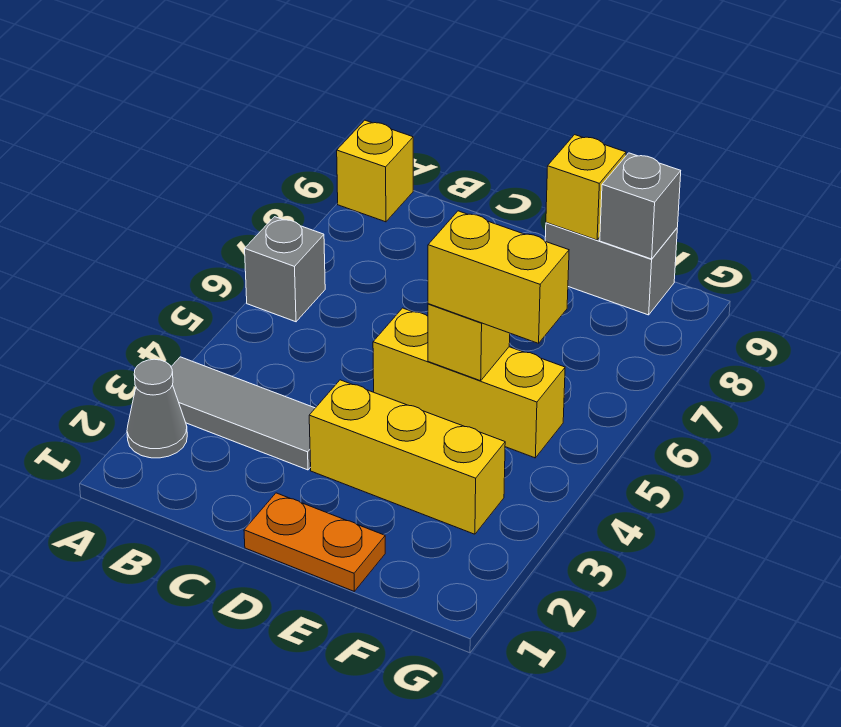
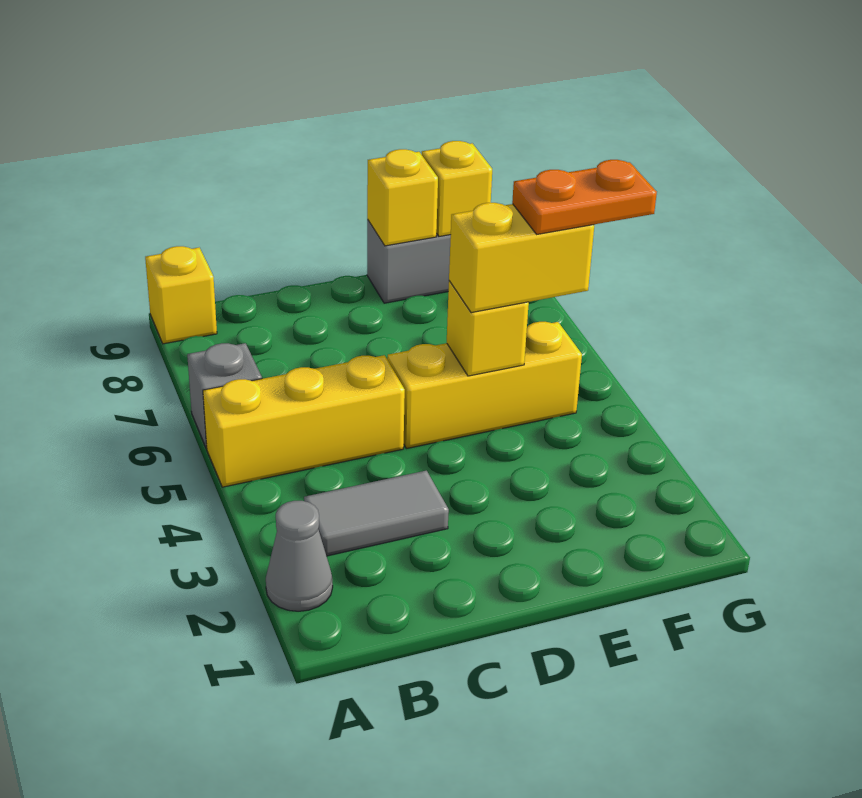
grey tile A3:C3 level 1 -> grey tile B3:C3 level 1
orange plate D1:E1 level 1 -> orange plate F5:G5 level 4
yellow brick D3:F3 level 1 -> yellow brick A5:C5 level 1
grey brick F9 level 2 -> yellow brick F9 level 2

